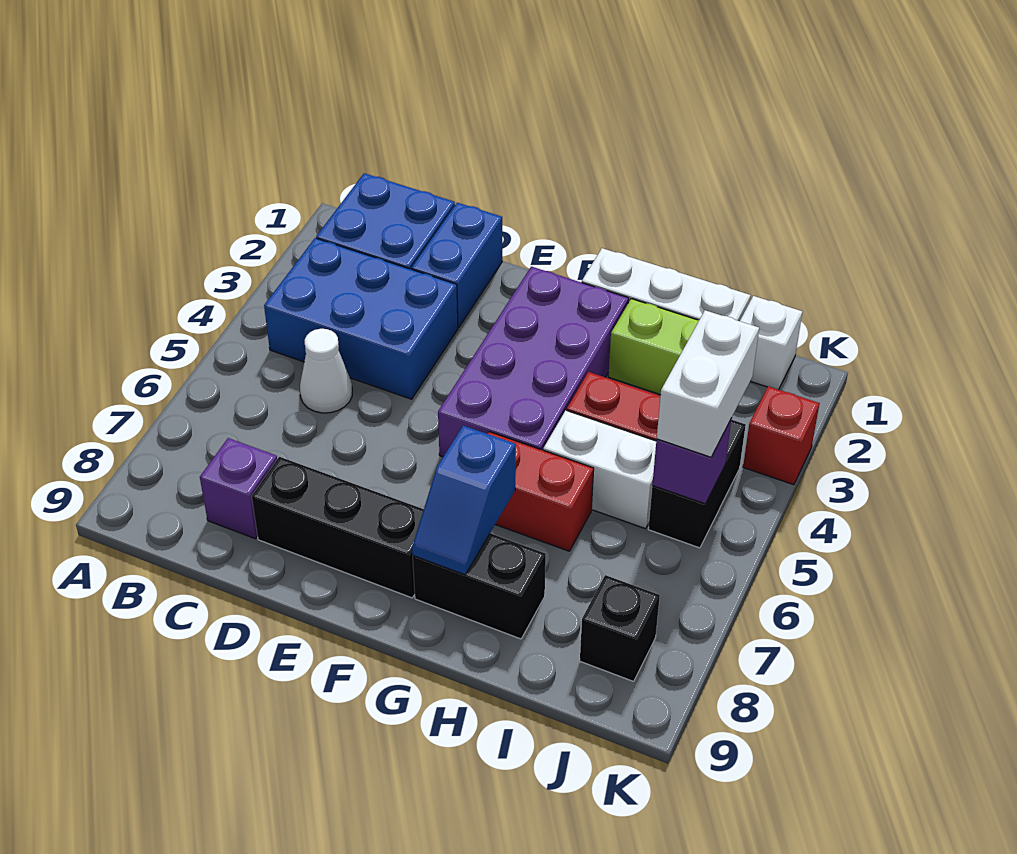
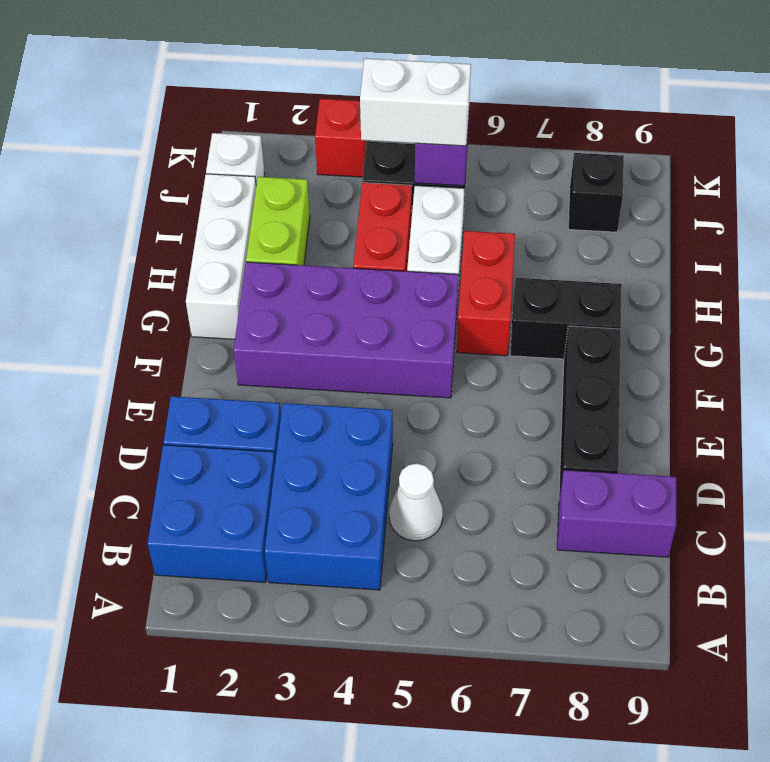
purple brick C8 level 1 -> purple brick C8:C9 level 1
blue slope G7:G8 level 2 top 7 -> none
black brick G8:H8 level 1 -> black brick G7:G8 level 1

